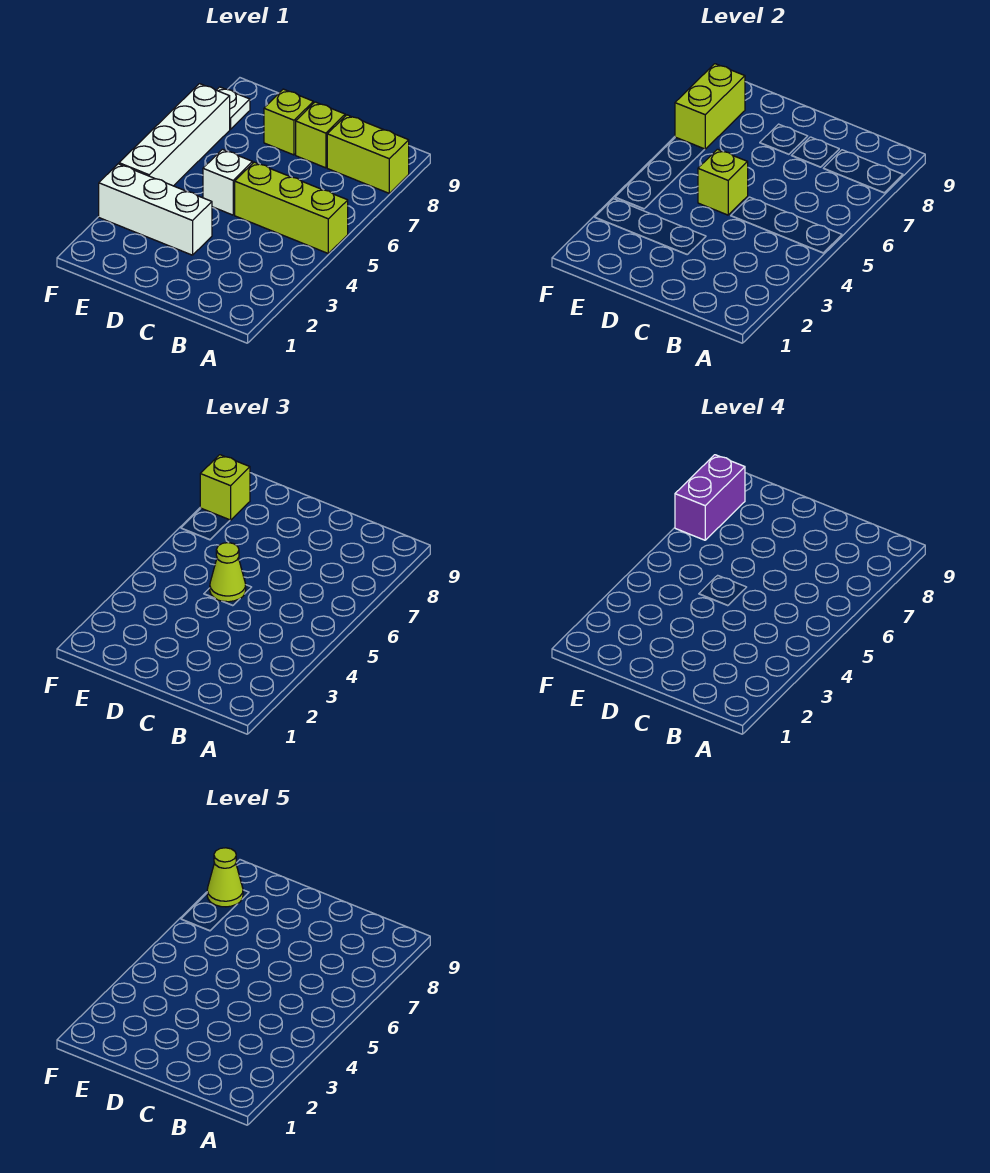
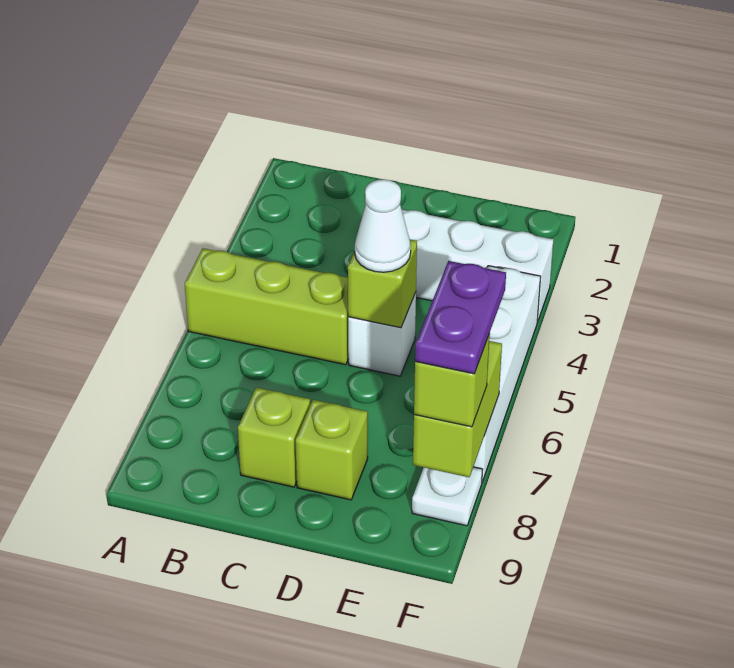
lime brick A8:B8 level 1 -> none
lime cone D5 level 3 -> white cone D5 level 3
purple brick F7:F8 level 4 -> purple plate F7:F8 level 4
lime cone F8 level 5 -> none

